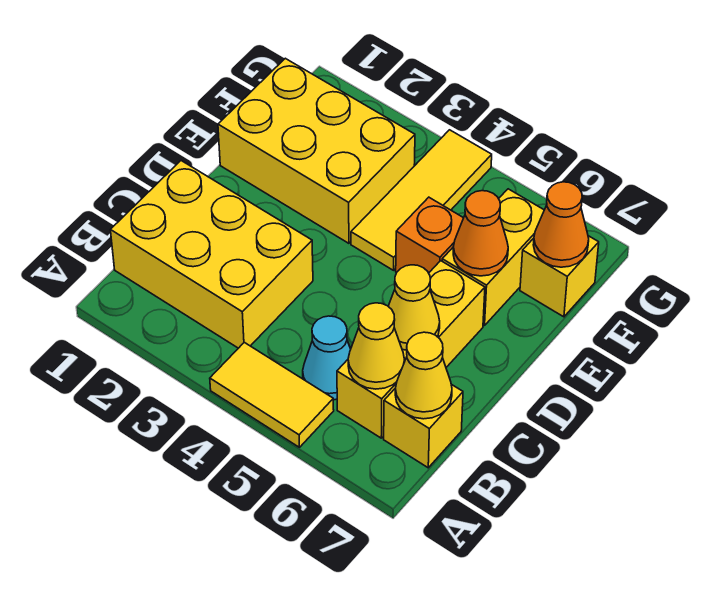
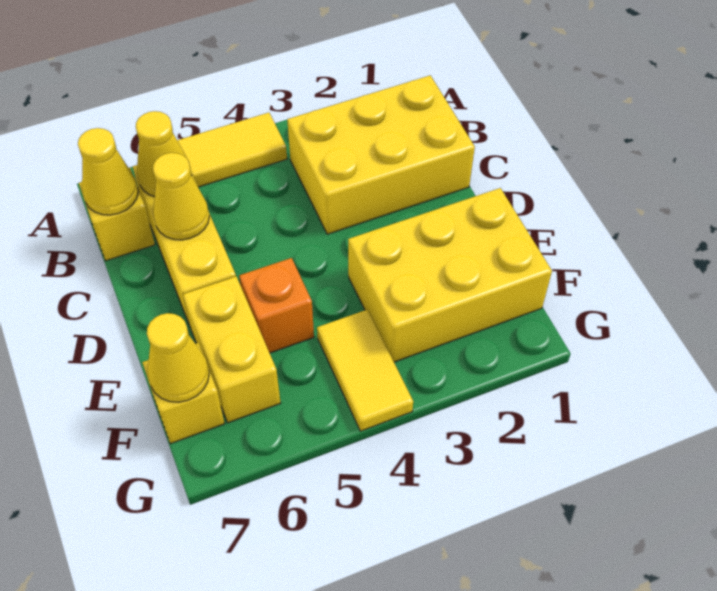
cyan cone B5 level 1 -> none
yellow tile E4:G4 level 1 -> yellow tile F4:G4 level 1
orange cone E6 level 2 -> none
orange cone F7 level 2 -> yellow cone F7 level 2

